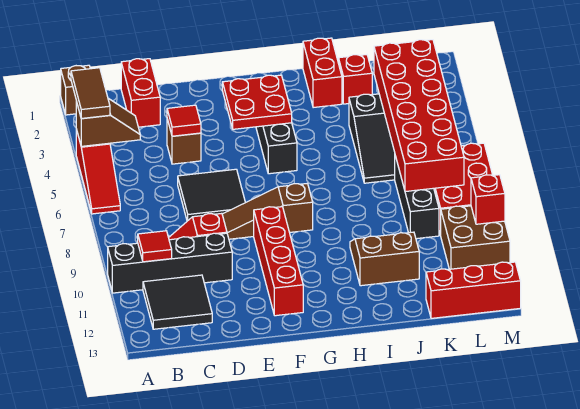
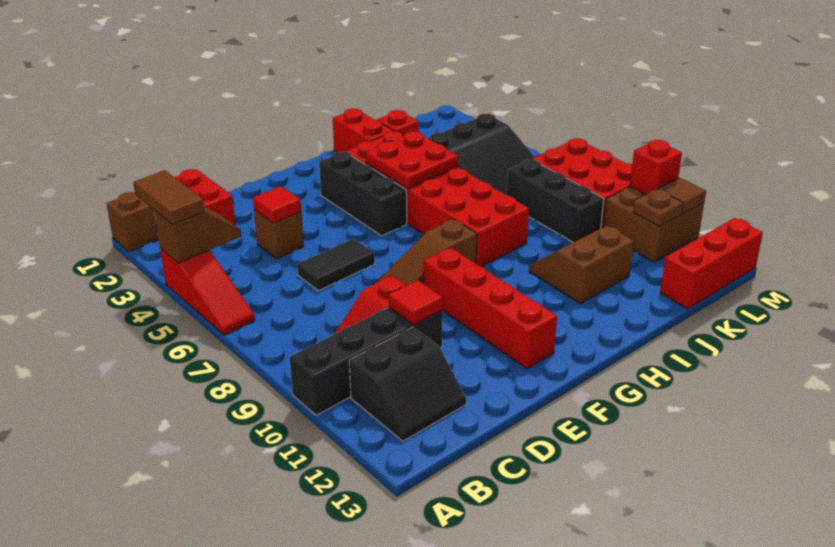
red tile B10 level 2 -> red tile D10 level 2
black tile B11:C12 level 1 -> black slope B11:C12 level 1 top 11
black tile D6:E7 level 1 -> black tile D6:E6 level 1
red plate F3:G4 level 2 -> red plate H4:I5 level 2
red brick K3:L8 level 2 -> red brick H3:I8 level 1
none -> brown plate L11 level 2
none -> brown tile M11 level 2

